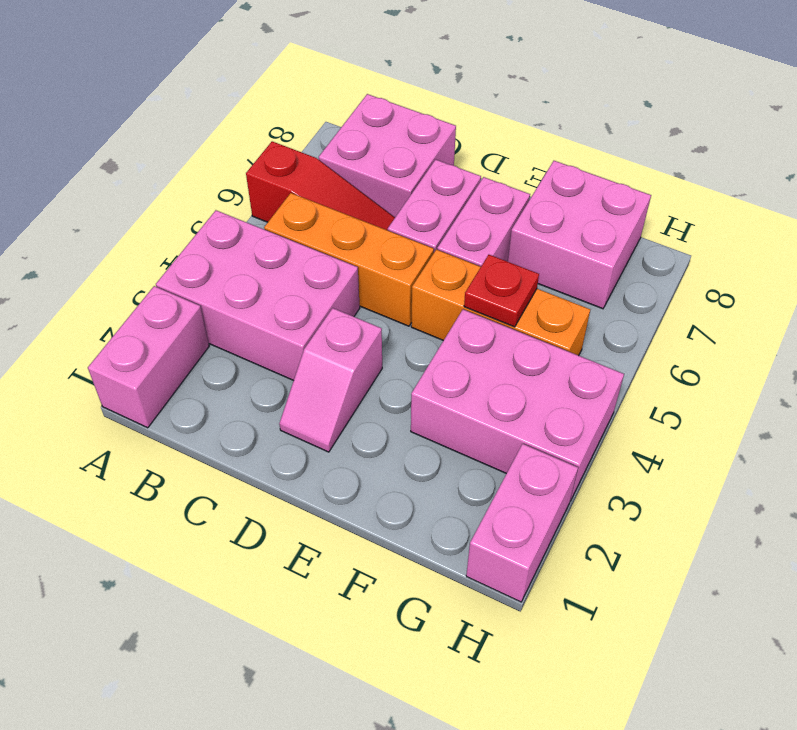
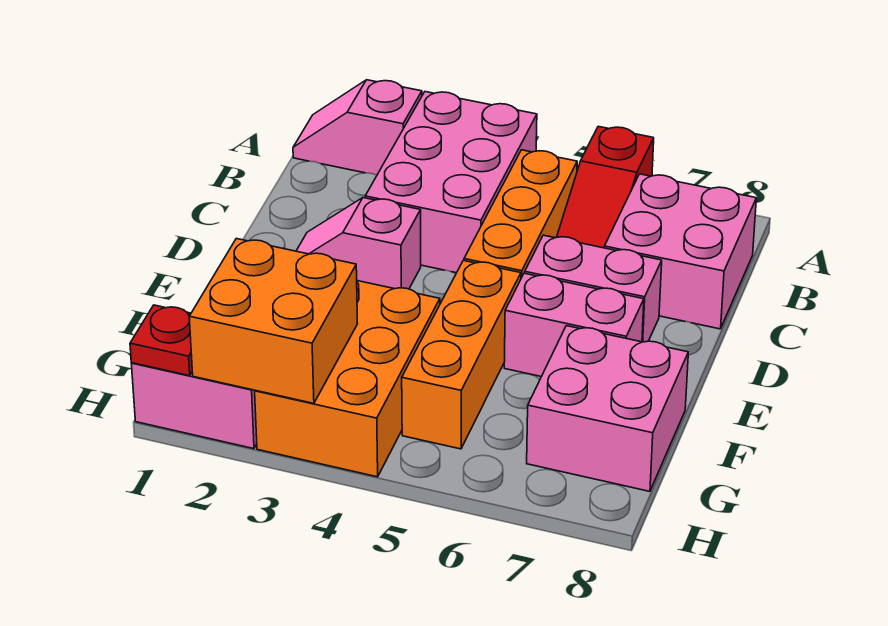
pink brick A1:A2 level 1 -> pink slope A1:A2 level 1 top 2
pink brick F3:H4 level 1 -> orange brick F3:H4 level 1
red plate F5 level 2 -> red plate H1 level 2
none -> orange brick G2:H3 level 2

